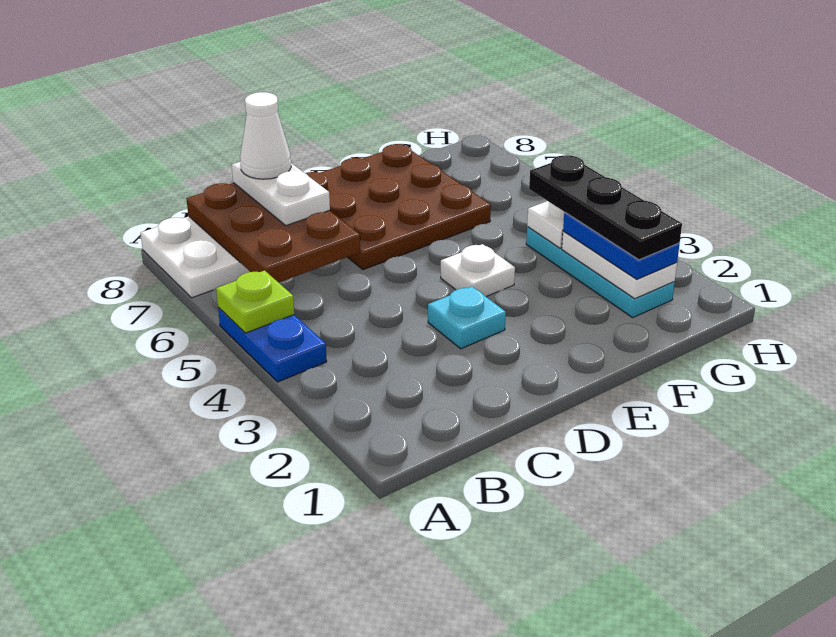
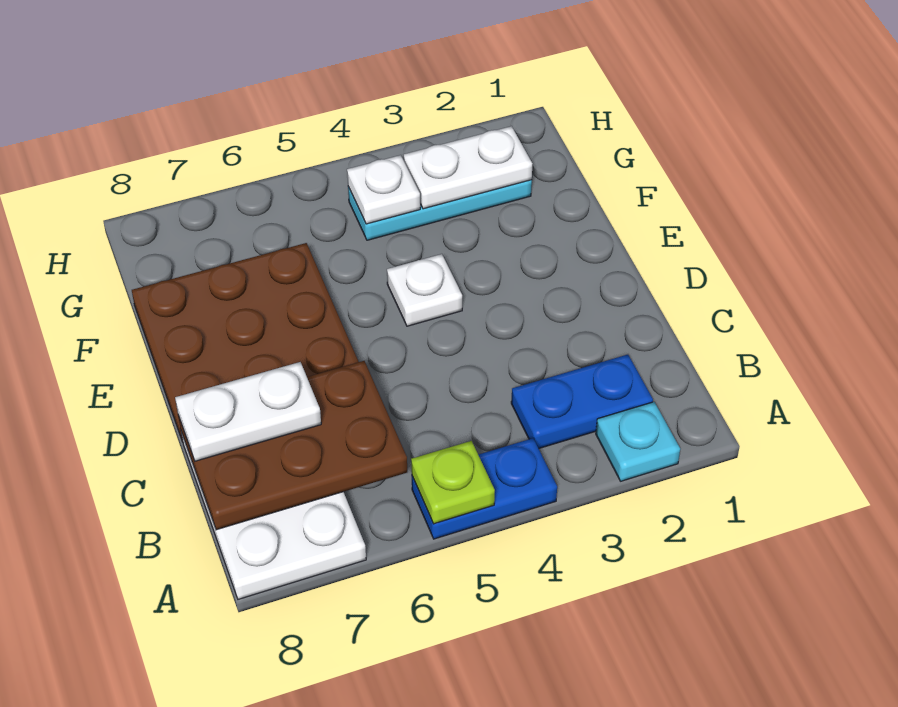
white cone C8 level 4 -> none
cyan plate D3 level 1 -> cyan plate A2 level 1
blue plate G2:G3 level 3 -> blue plate B2:B3 level 1
black plate G2:G4 level 4 -> none

